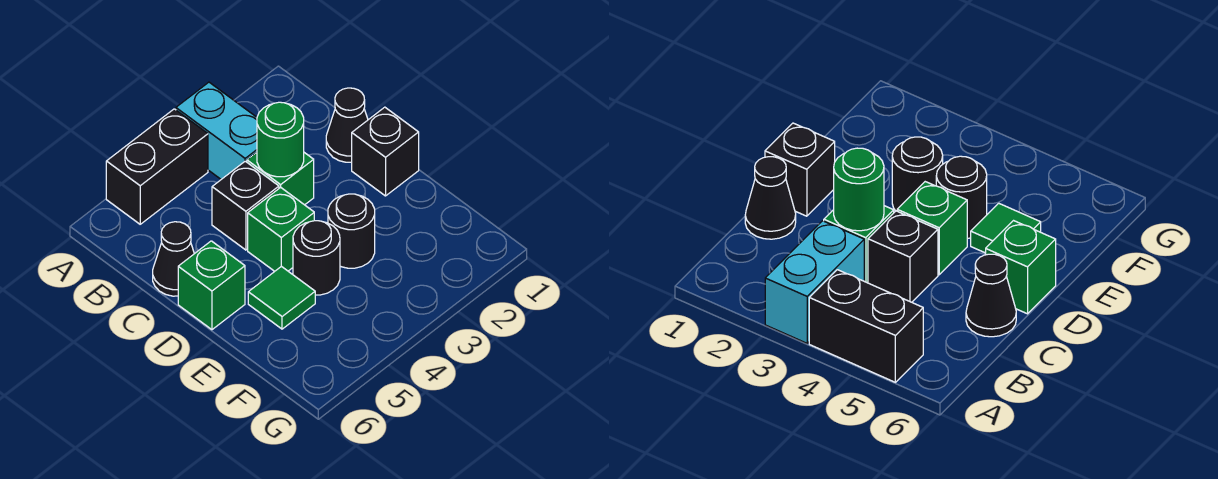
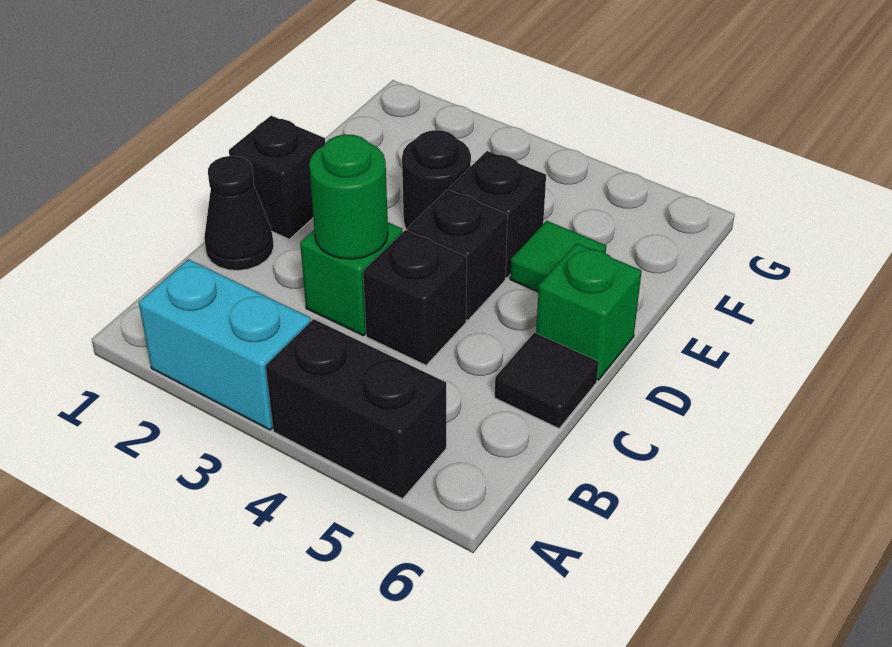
cyan brick A3:B3 level 1 -> cyan brick A2:A3 level 1
black cone C6 level 1 -> black tile C6 level 1
green brick D4 level 1 -> black brick D4 level 1
black round brick E4 level 1 -> black brick E4 level 1

